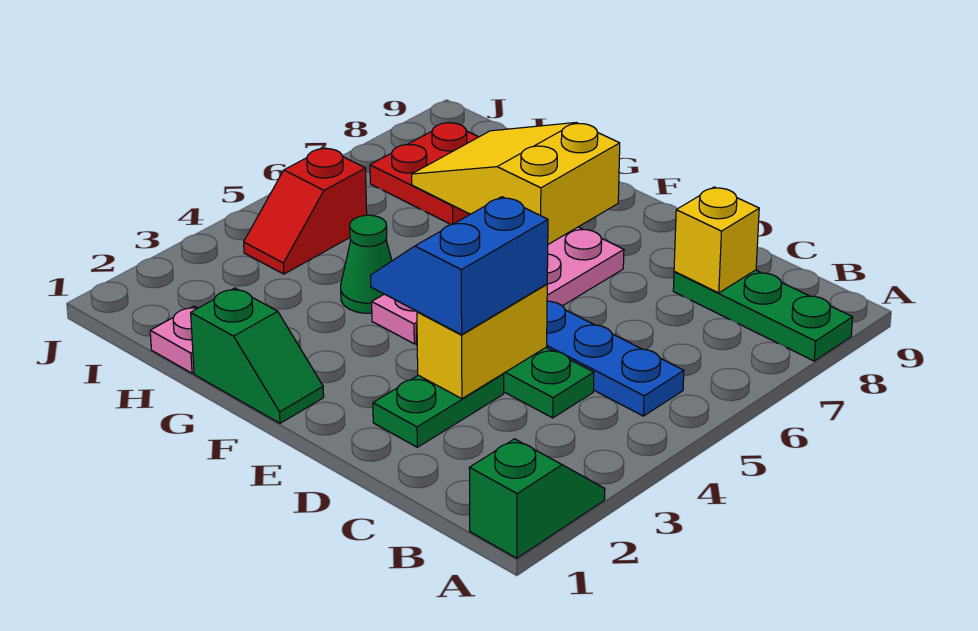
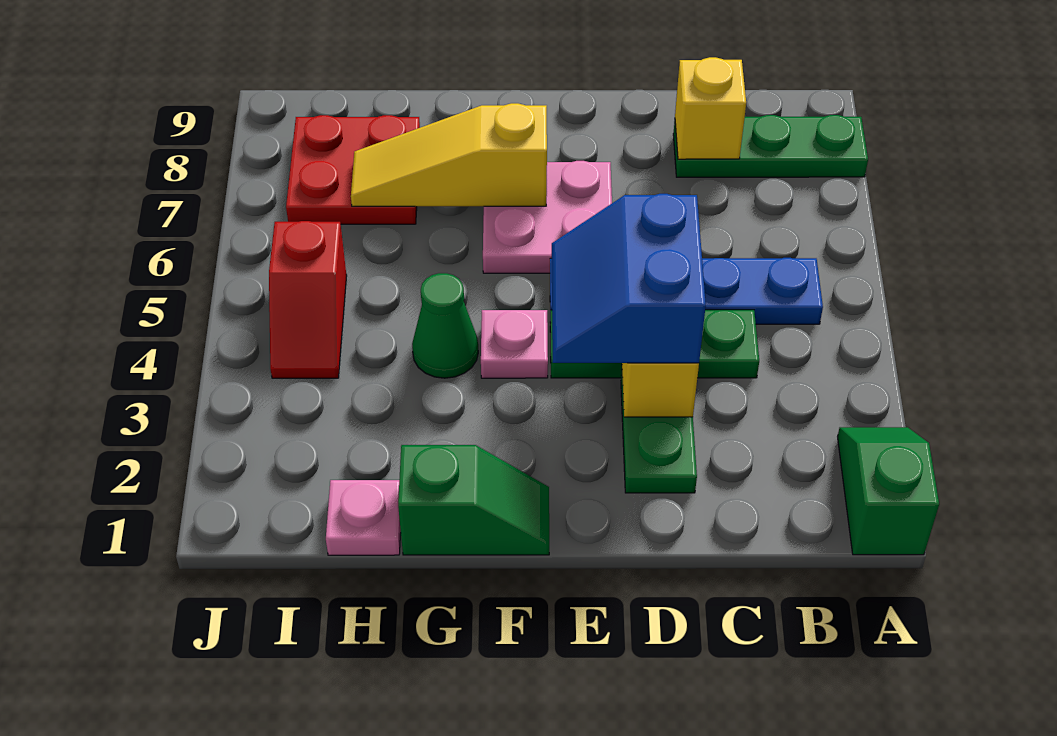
yellow slope F7:H8 level 2 top F -> yellow slope F7:H7 level 2 top F

